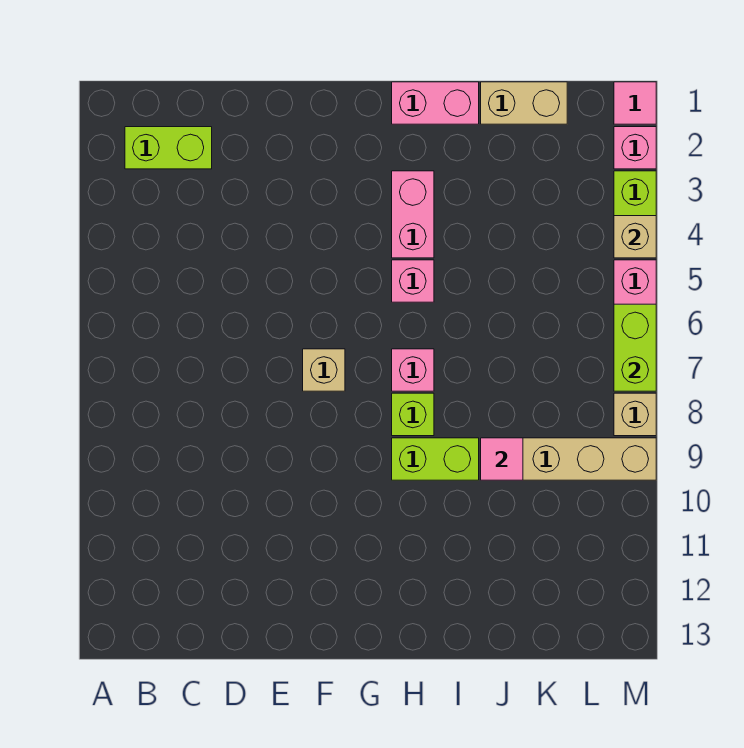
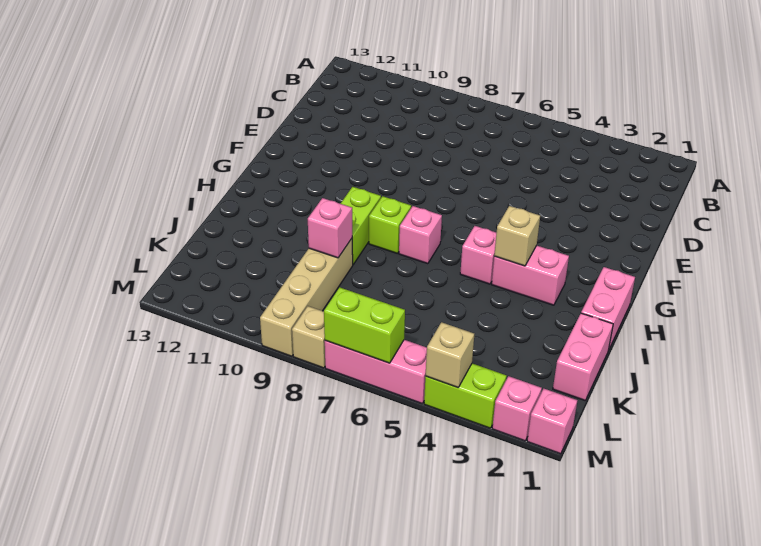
lime brick B2:C2 level 1 -> none
tan brick F7 level 1 -> tan brick H4 level 2
tan brick J1:K1 level 1 -> pink brick J1:K1 level 1
pink tile J9 level 2 -> pink brick J9 level 2
pink tile M1 level 1 -> pink brick M1 level 1

